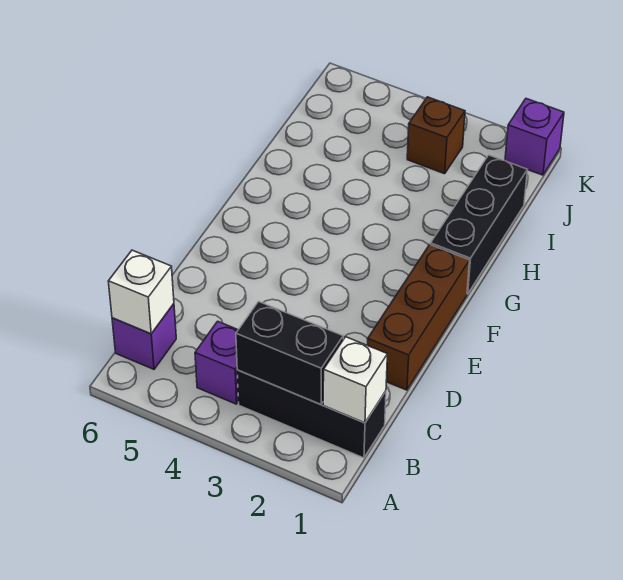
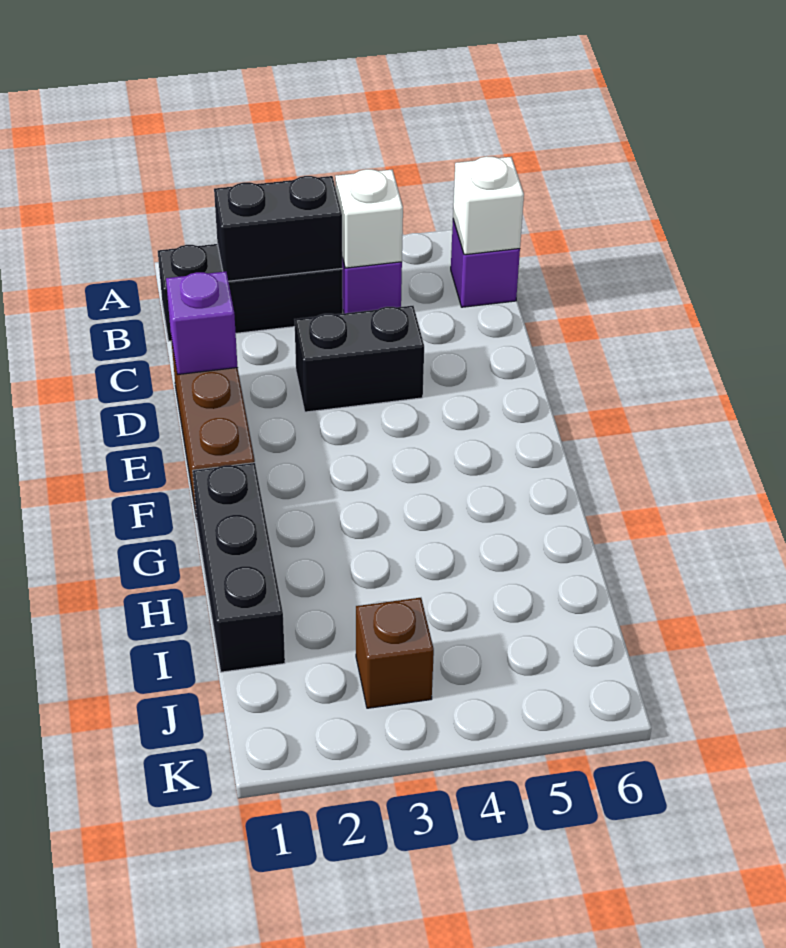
white brick B1 level 2 -> white brick B4 level 2
none -> black brick D3:D4 level 1
purple brick K1 level 1 -> purple brick D1 level 2

